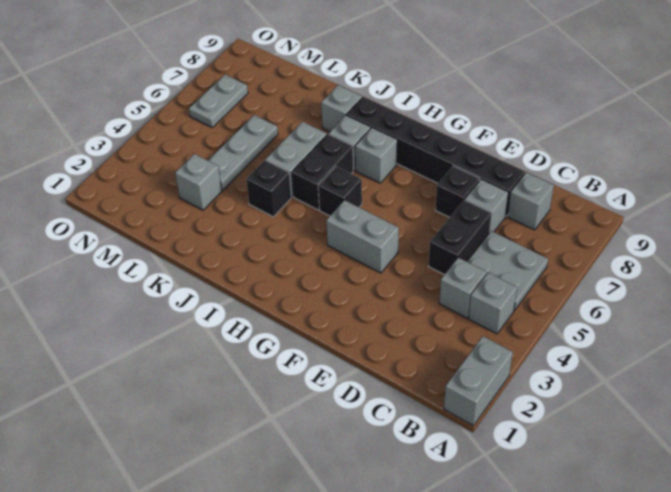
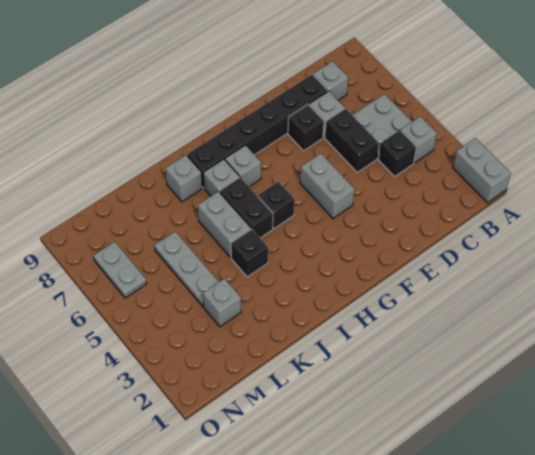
grey brick C4 level 1 -> black brick C4 level 1
grey brick F4:G4 level 1 -> grey brick F4:F5 level 1

